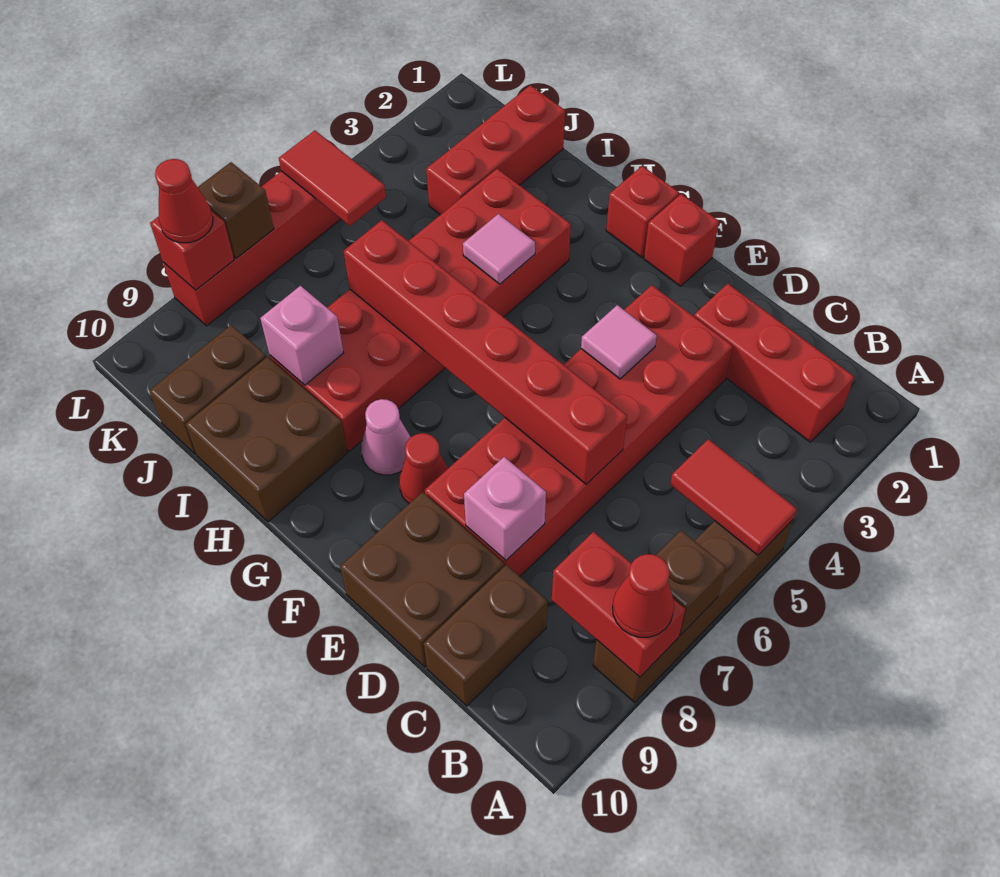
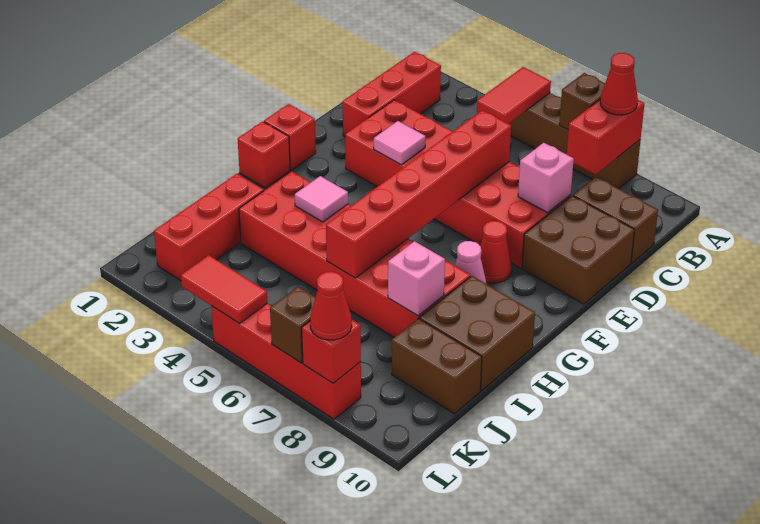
red brick J1:J3 level 1 -> red brick I2:K2 level 1
red tile K5:L5 level 2 -> red tile L4:L5 level 2

